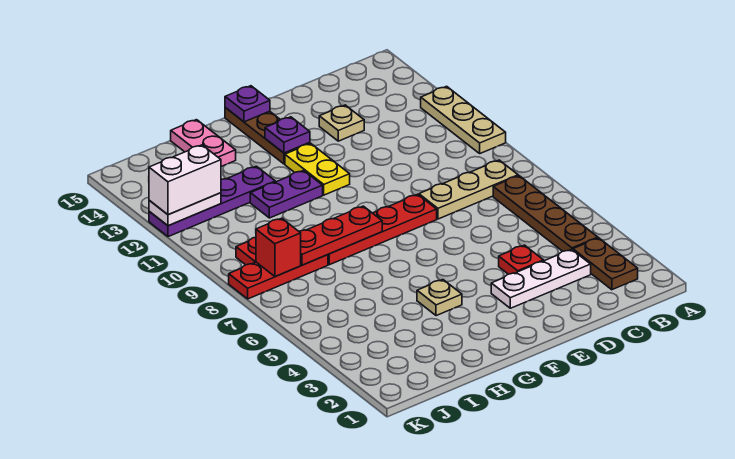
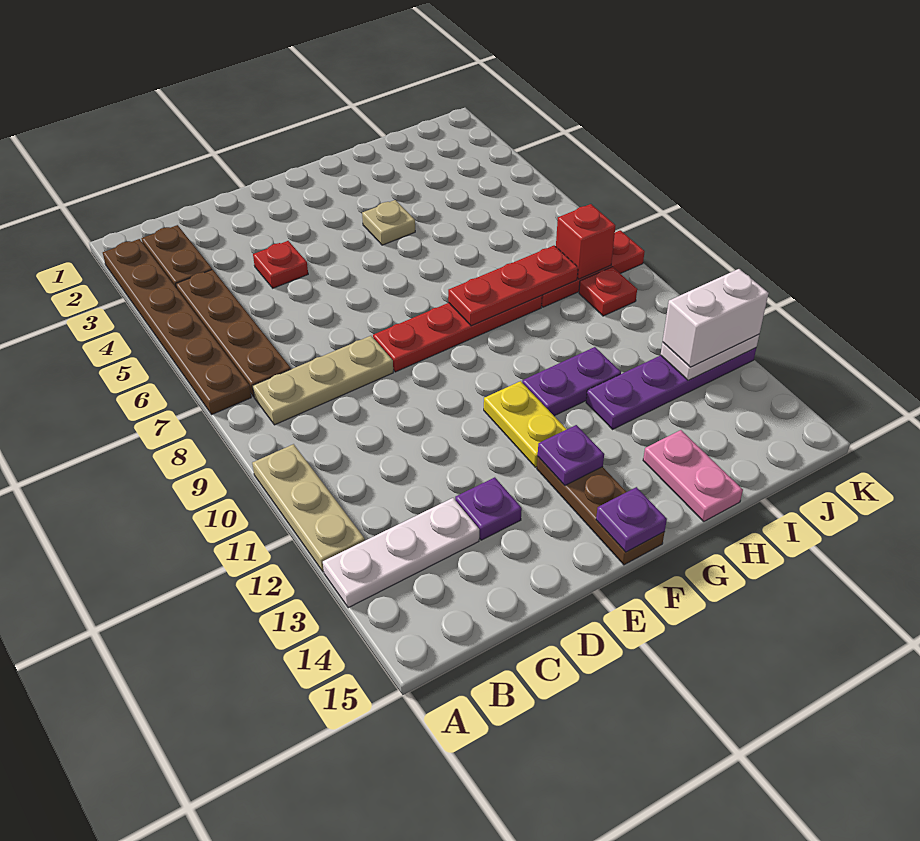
none -> brown plate A2:A7 level 1
white plate C3:E3 level 1 -> white plate A13:C13 level 1
tan plate D13 level 1 -> purple plate D13 level 1

